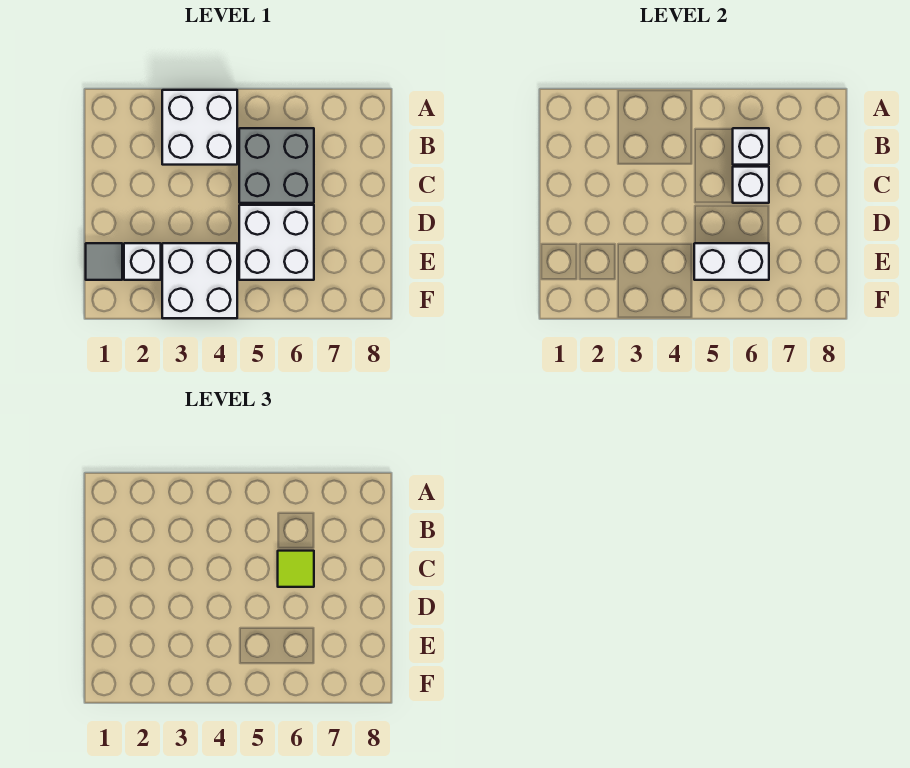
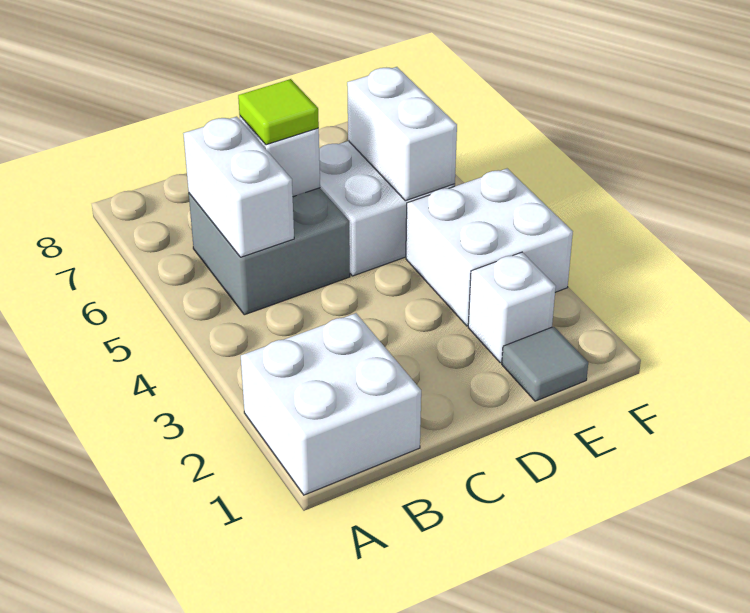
white brick A3:B4 level 1 -> white brick A1:B2 level 1
white brick B6 level 2 -> white brick B5:B6 level 2

